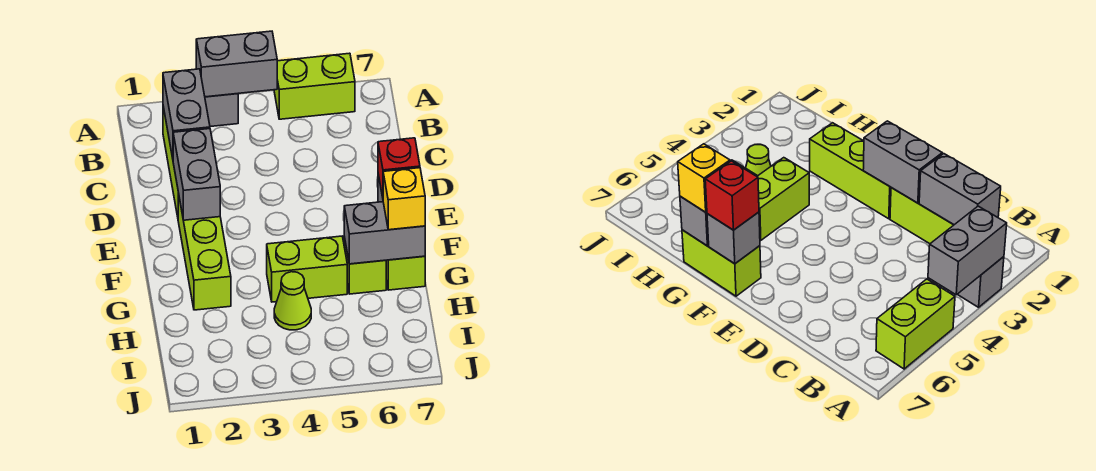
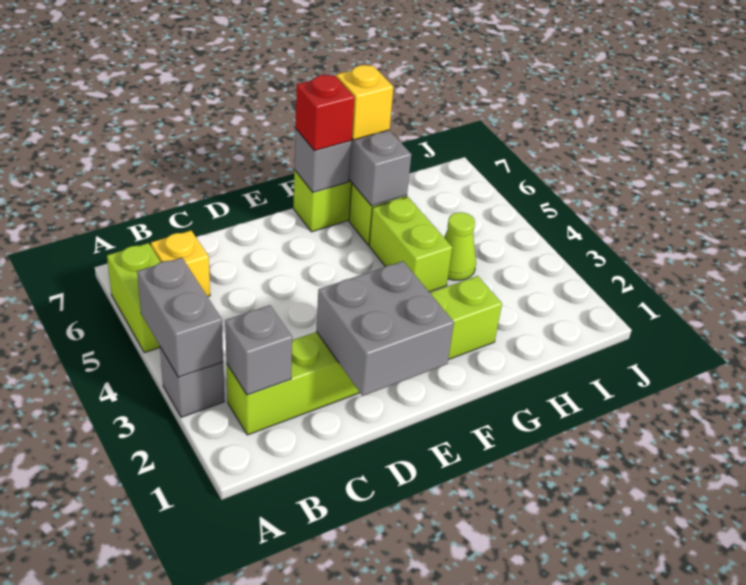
grey brick B2:C2 level 2 -> grey brick B2 level 2
none -> yellow brick B6 level 1
grey brick D2:E2 level 2 -> grey brick D1:E2 level 2

